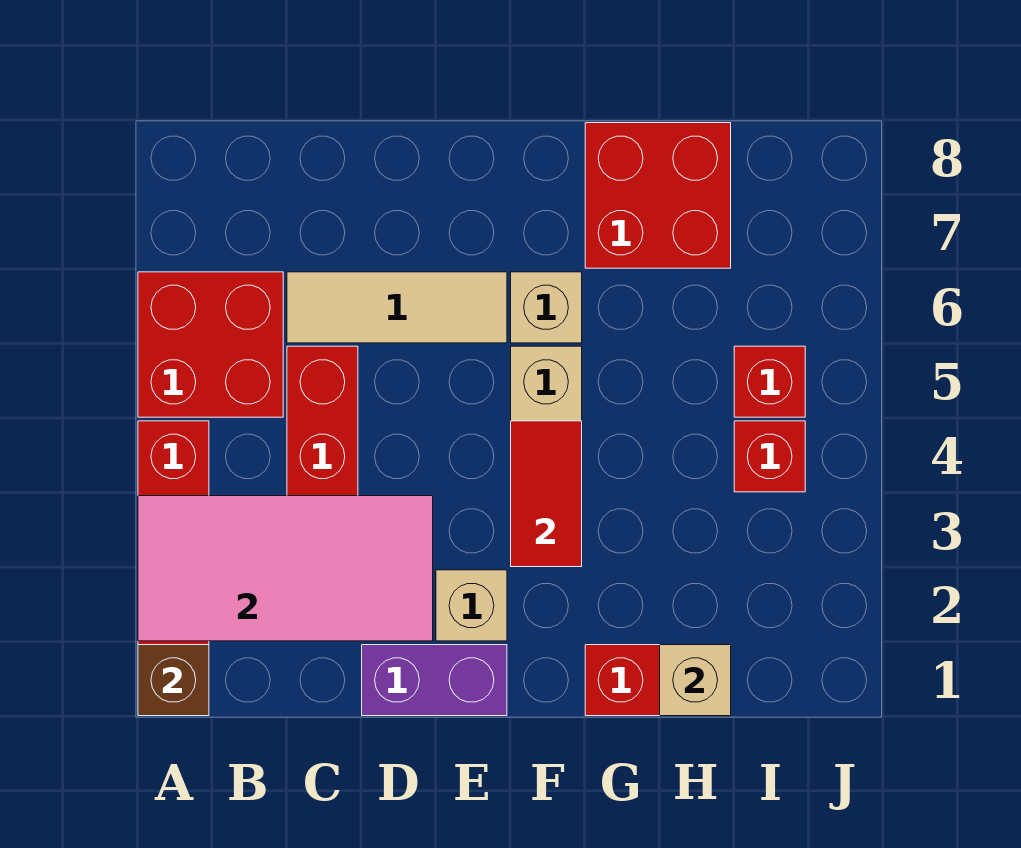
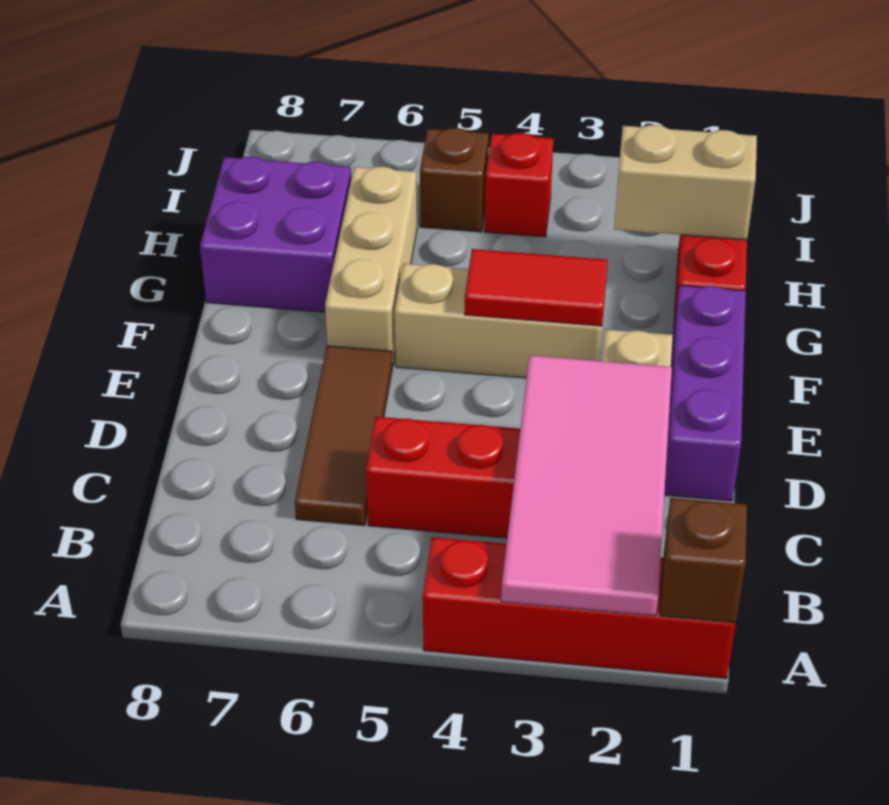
red brick A5:B6 level 1 -> none
tan tile C6:E6 level 1 -> brown tile C6:E6 level 1
purple brick D1:E1 level 1 -> purple brick D1:F1 level 1
tan brick F6 level 1 -> tan brick F6:H6 level 1
red brick G7:H8 level 1 -> purple brick G7:H8 level 1
tan brick H1 level 2 -> tan brick H1:H2 level 2
red brick I5 level 1 -> brown brick I5 level 1

